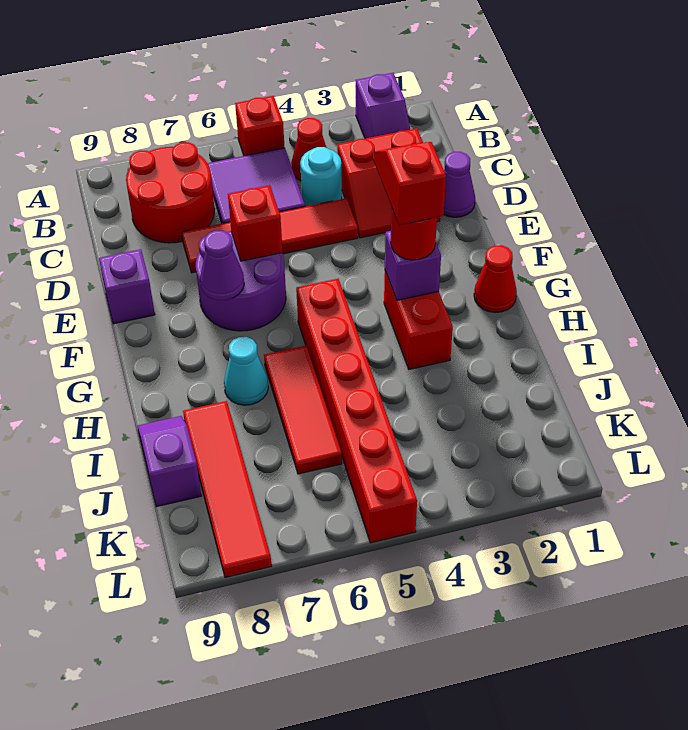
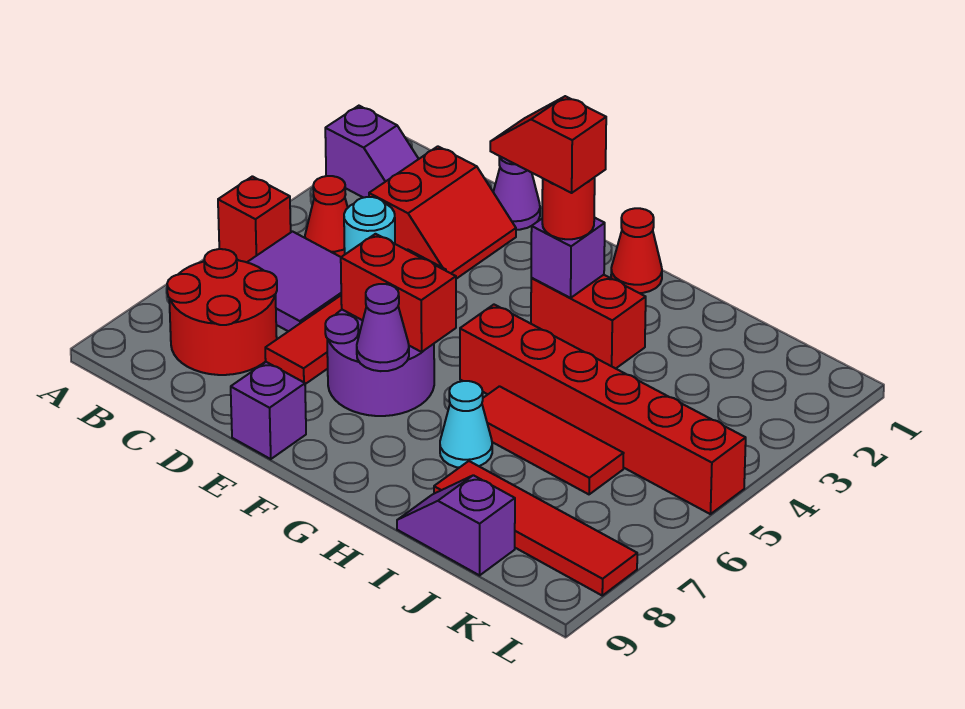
red brick E6 level 2 -> red brick E6:F6 level 2

